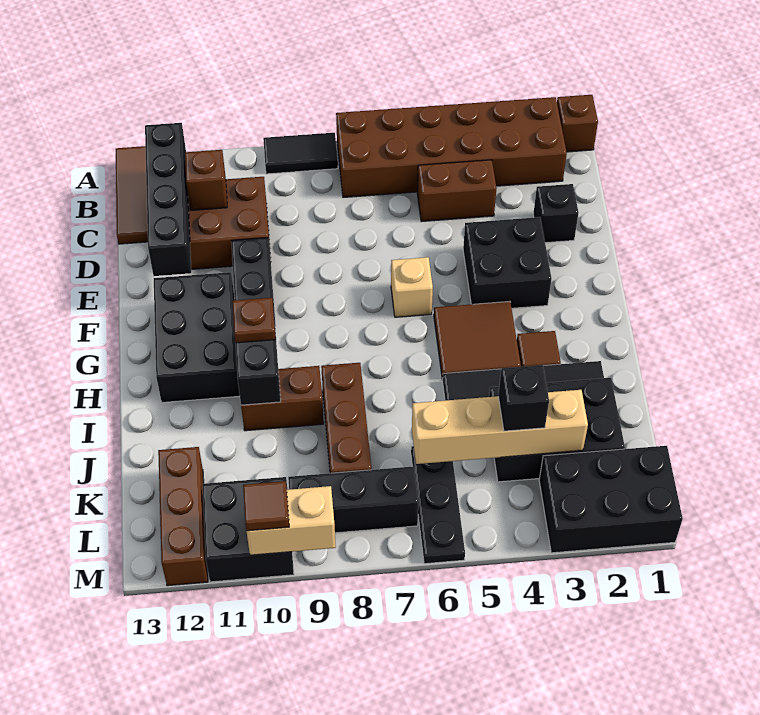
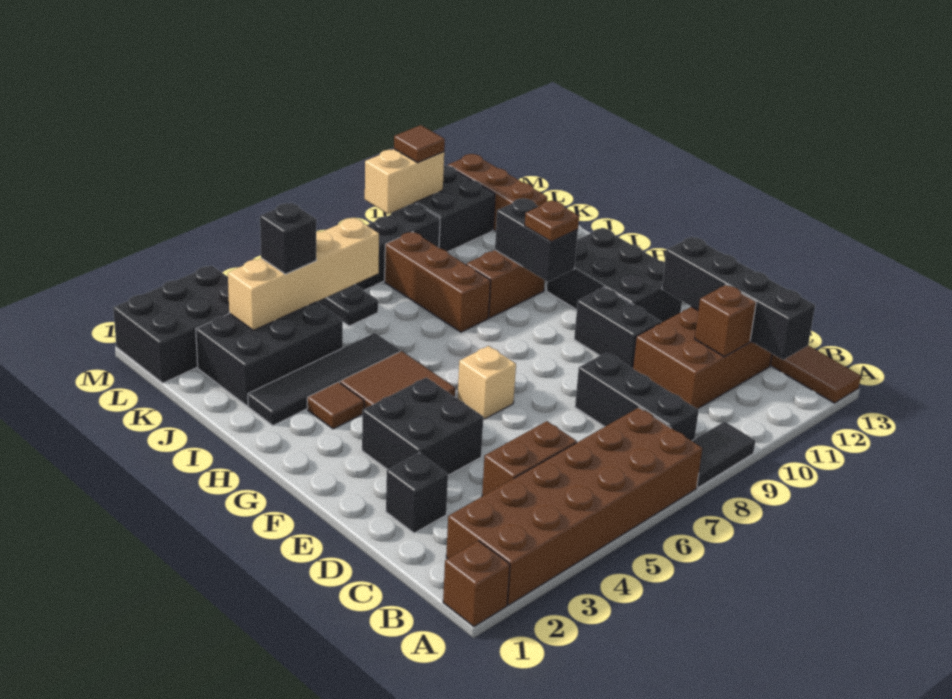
none -> black brick B8:D8 level 1

